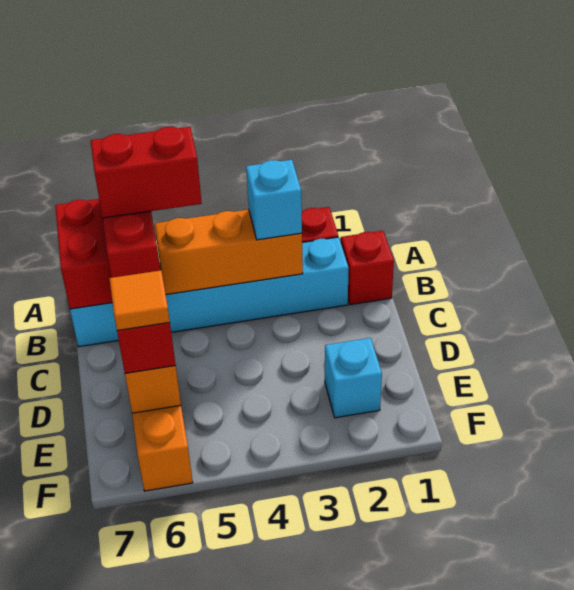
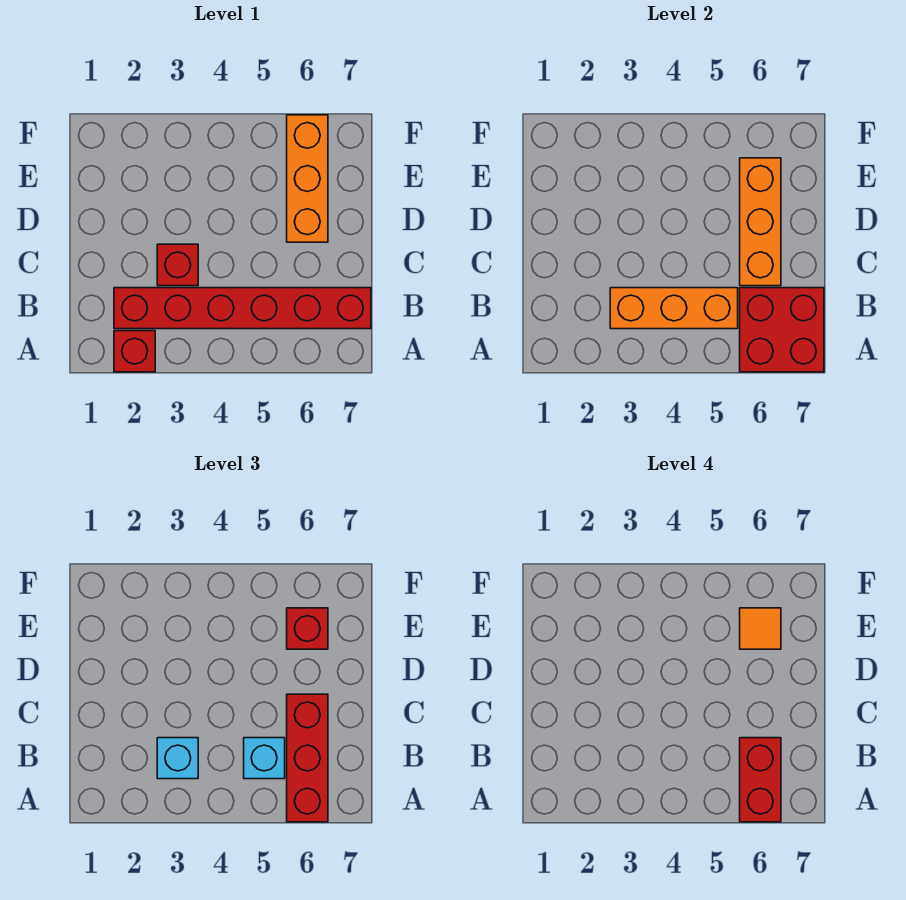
red brick B1 level 1 -> red brick C3 level 1
cyan brick B2:B7 level 1 -> red brick B2:B7 level 1
red brick B5:B6 level 4 -> red brick A6:B6 level 4
cyan brick E2 level 1 -> cyan brick B5 level 3

